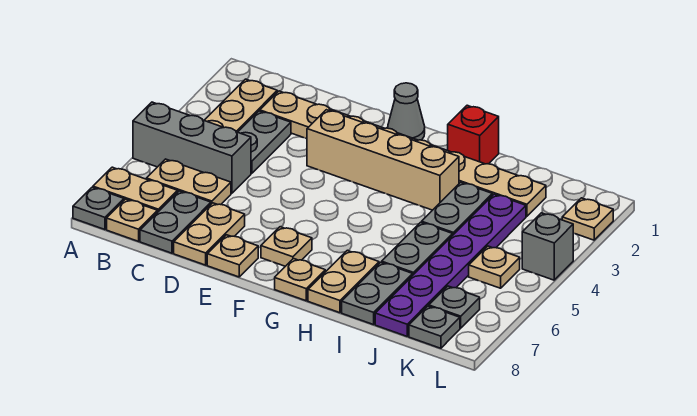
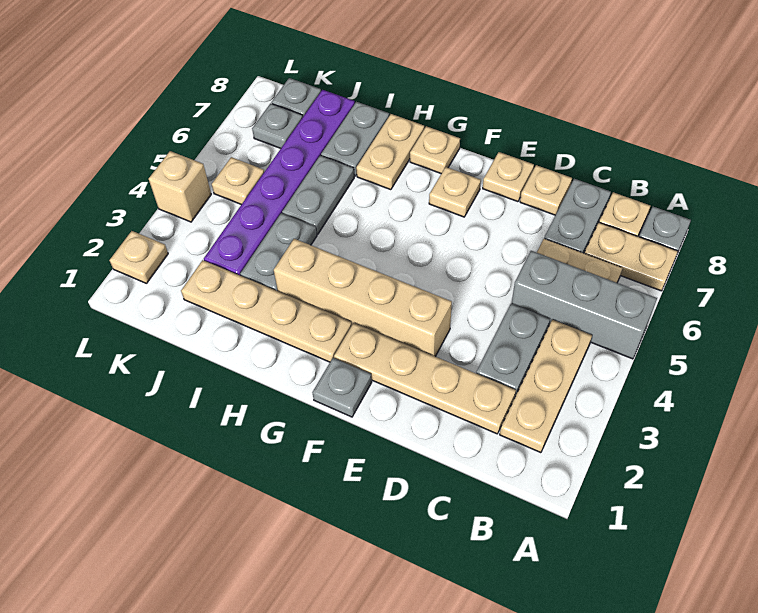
tan plate D7:D8 level 1 -> tan plate D8 level 1
grey cone F1 level 1 -> grey plate F1 level 1
red brick H1 level 1 -> none
grey brick L4 level 1 -> tan brick L4 level 1

